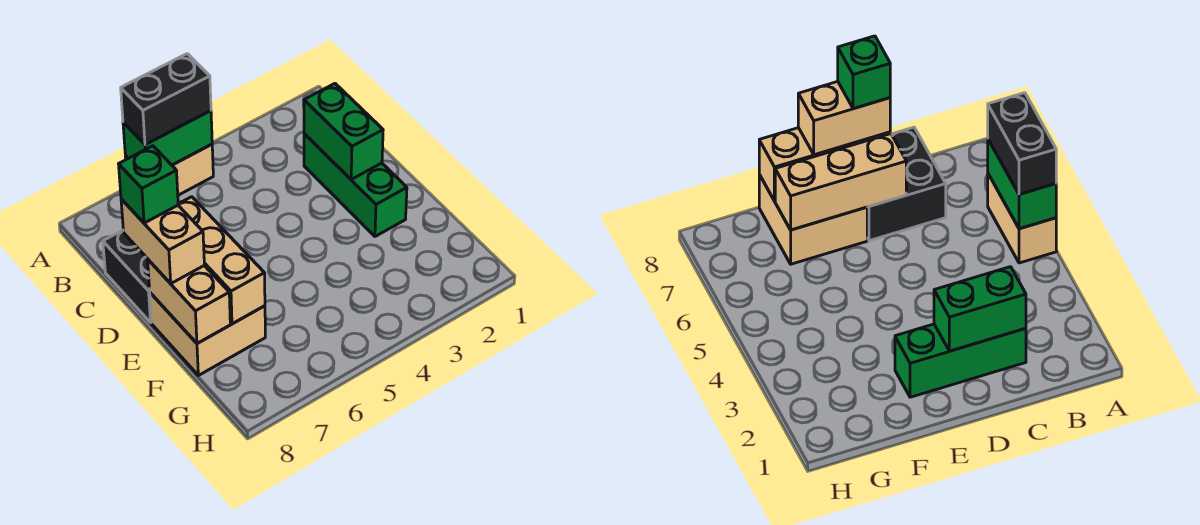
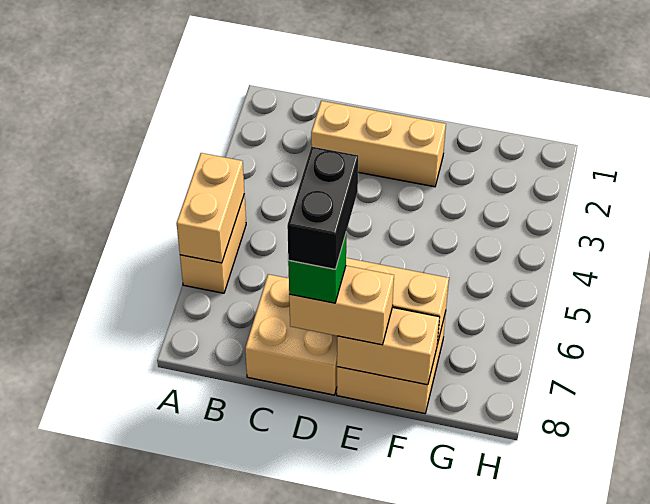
green brick A5:A6 level 2 -> tan brick A5:A6 level 2
black brick A5:A6 level 3 -> black brick D7:D8 level 5
green brick C2:E2 level 1 -> tan brick C2:E2 level 1
green brick C2:D2 level 2 -> none
black brick C7:D8 level 1 -> tan brick C7:D8 level 1

